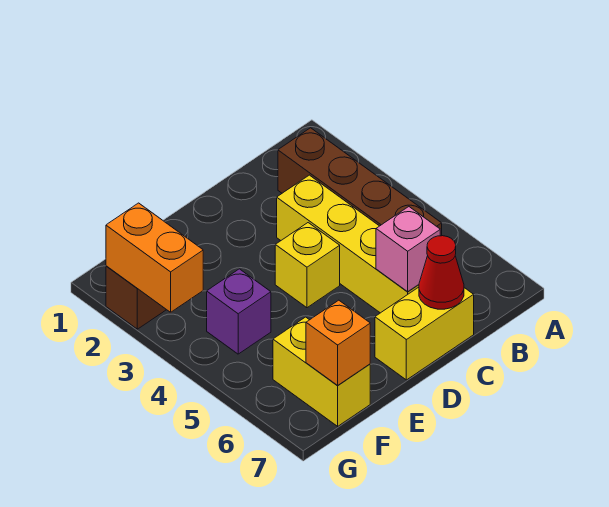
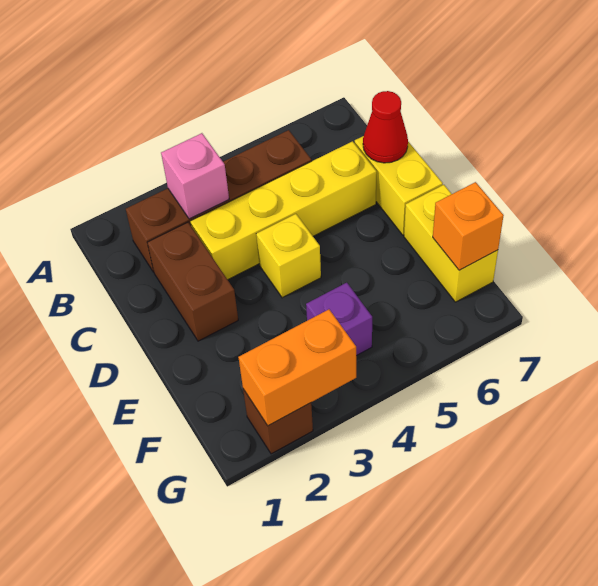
none -> brown brick C2:D2 level 1
pink brick C6 level 2 -> pink brick B3 level 2
yellow brick F6:F7 level 1 -> yellow brick E7:F7 level 1

